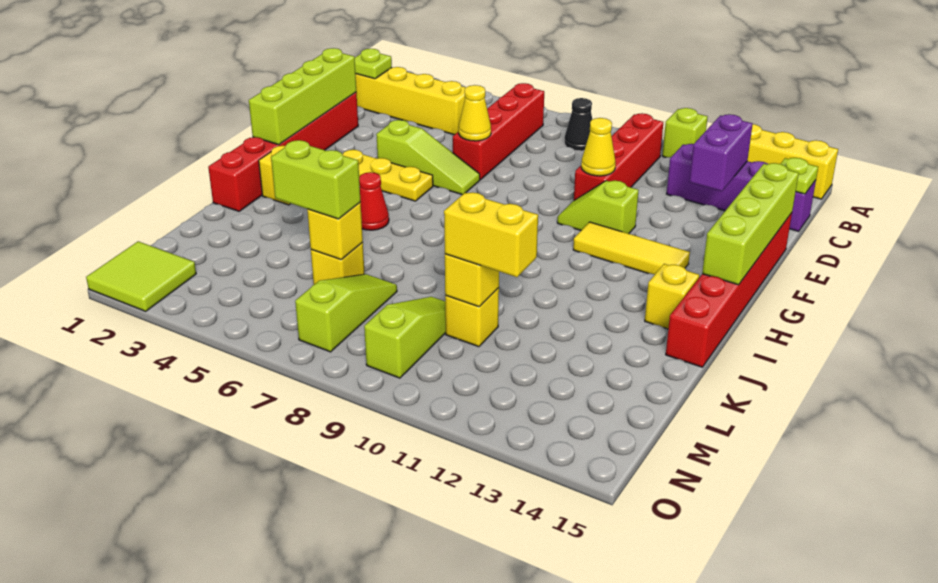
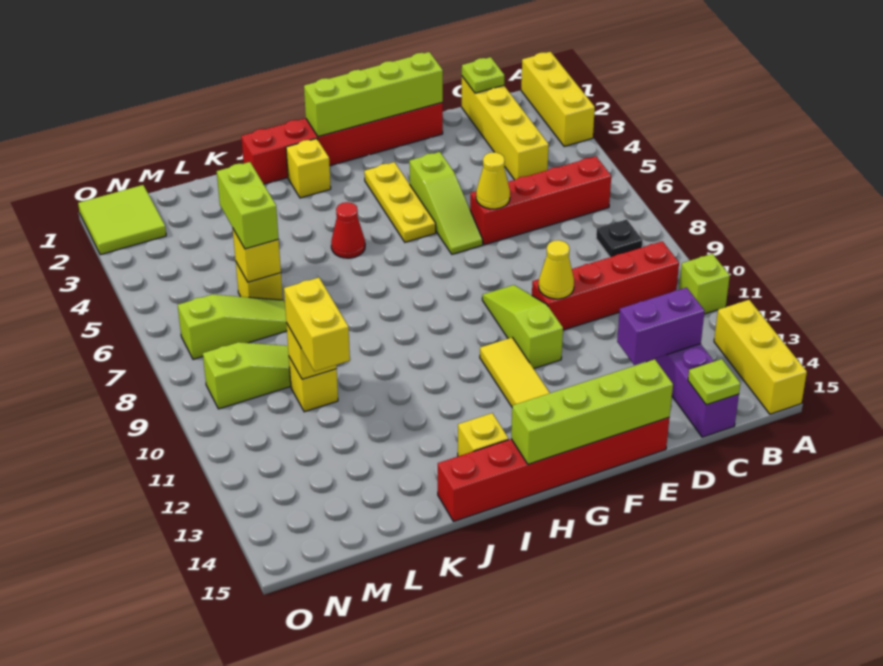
none -> yellow brick A1:A3 level 1
black cone B8 level 1 -> black plate B8 level 1
lime slope F10:F11 level 1 top 11 -> lime slope F9:F11 level 1 top 11

